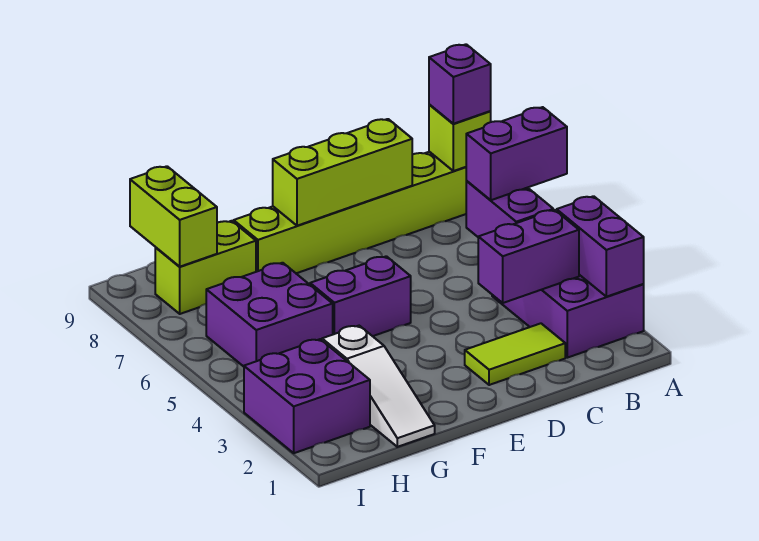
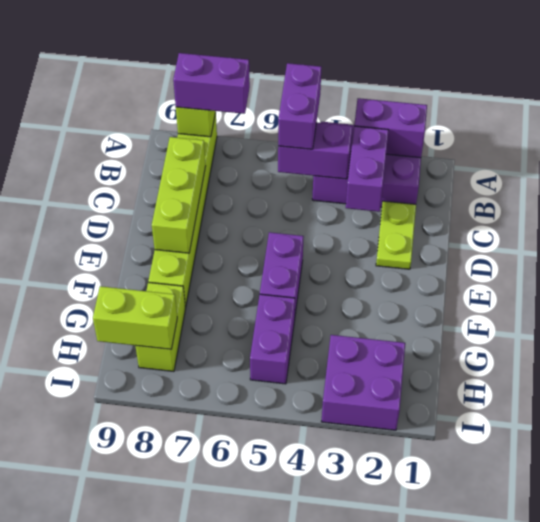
purple brick A8 level 3 -> purple brick A7:A8 level 3
lime tile C2:D2 level 1 -> lime plate C2:D2 level 1
white slope G1:G3 level 1 top 3 -> none
purple brick G5:H6 level 1 -> purple brick G5:H5 level 1

